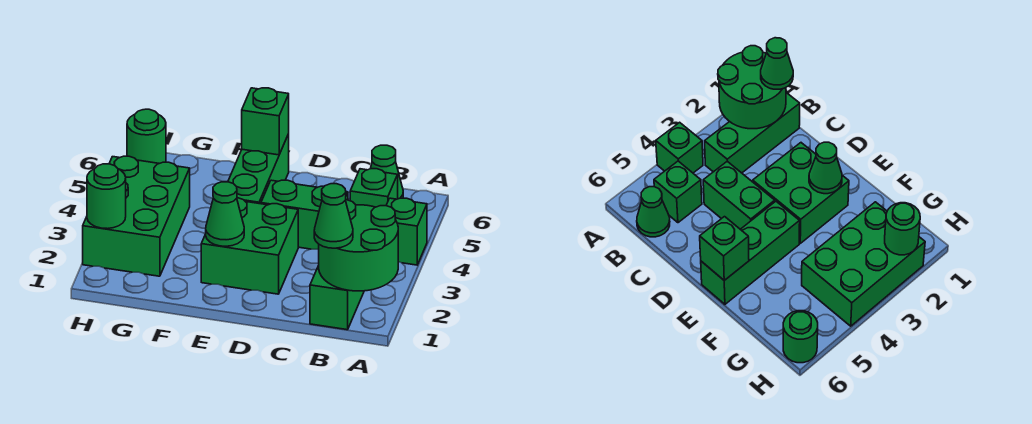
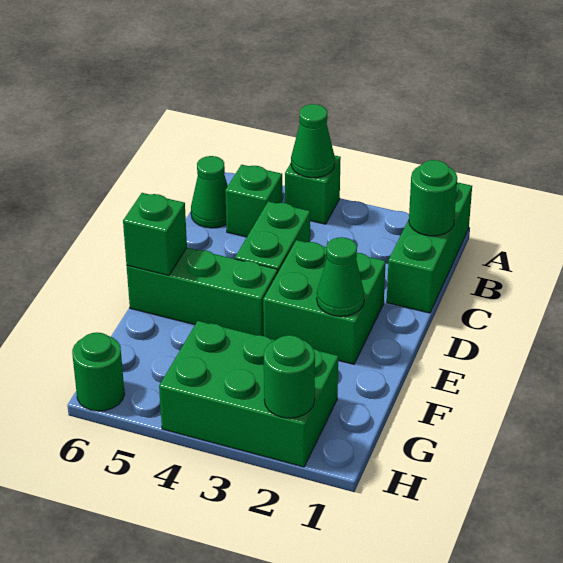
green round brick A1:B2 level 2 -> green round brick B1 level 2
green brick B1:B3 level 1 -> green brick A1:C1 level 1
green cone B1 level 3 -> green cone A4 level 2

